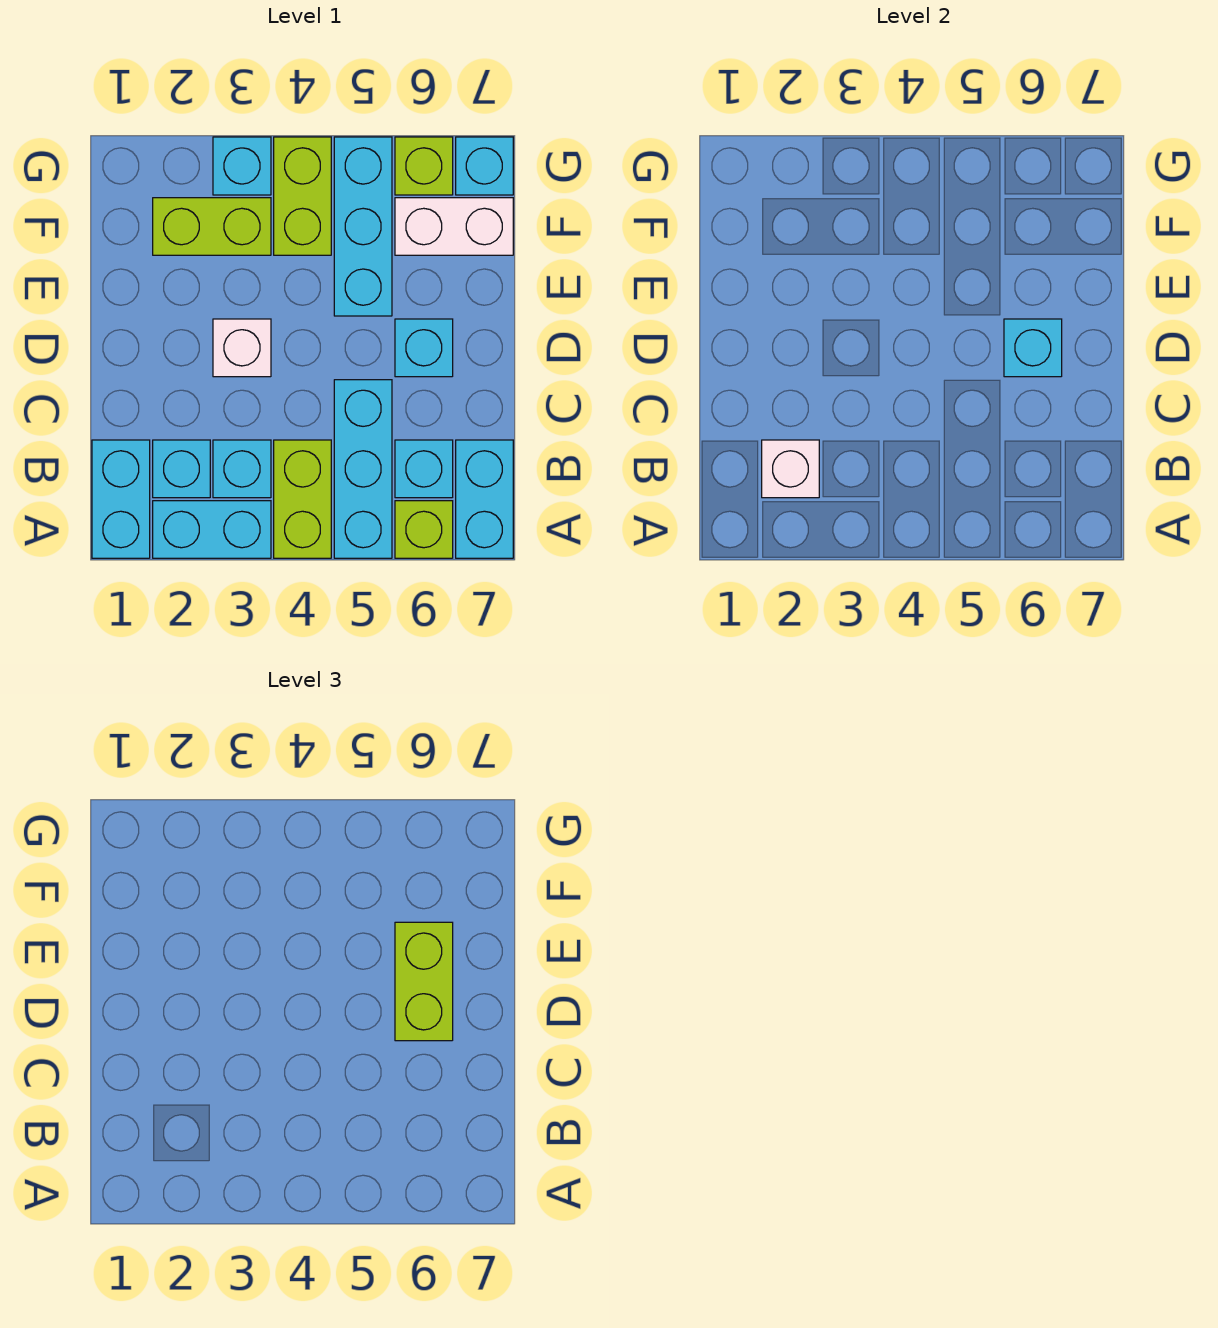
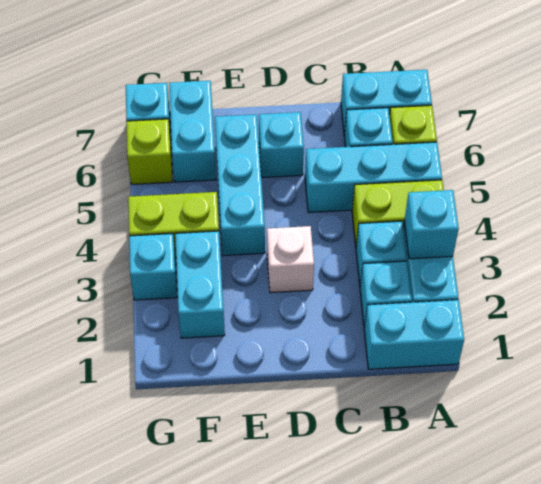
white brick B2 level 2 -> none
cyan brick D6 level 2 -> cyan brick A3 level 2
lime brick D6:E6 level 3 -> none
cyan brick E5:G5 level 1 -> cyan brick E4:E6 level 1
lime brick F2:F3 level 1 -> cyan brick F2:F3 level 1
white brick F6:F7 level 1 -> cyan brick F6:F7 level 1

